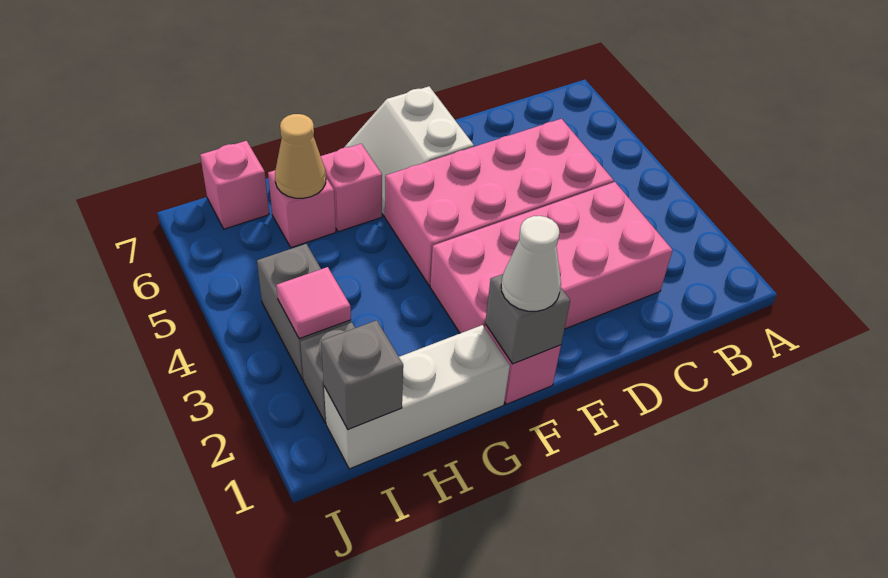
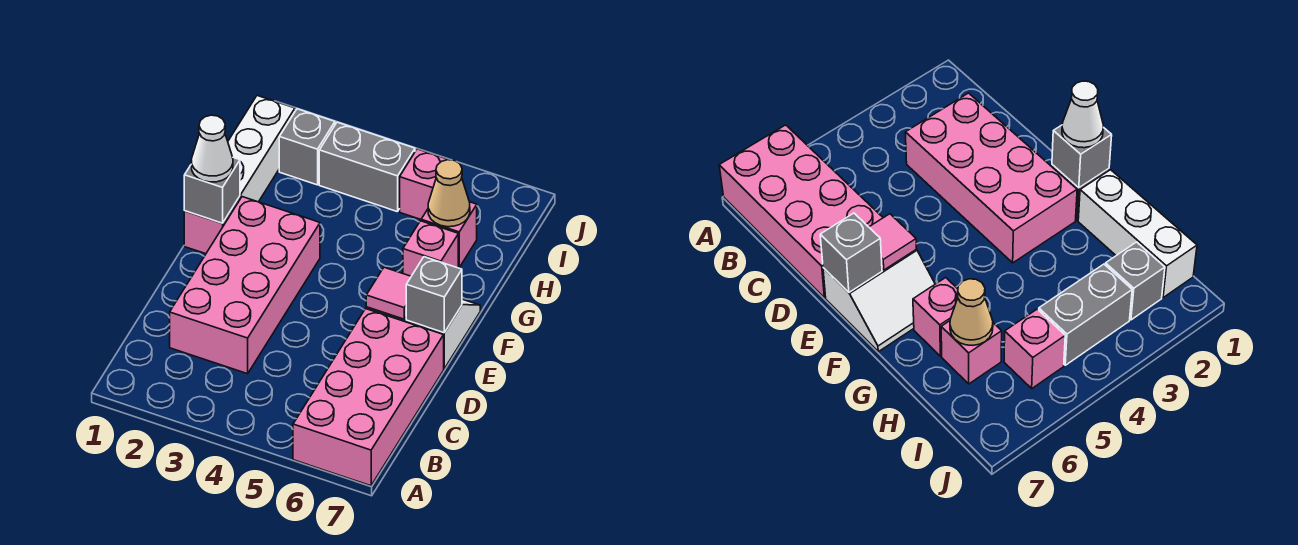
pink brick C4:F5 level 1 -> pink brick A6:D7 level 1
grey brick I1 level 2 -> grey brick E7 level 2
pink tile I3 level 2 -> pink tile E6 level 2
pink brick I7 level 1 -> pink brick I5 level 1

